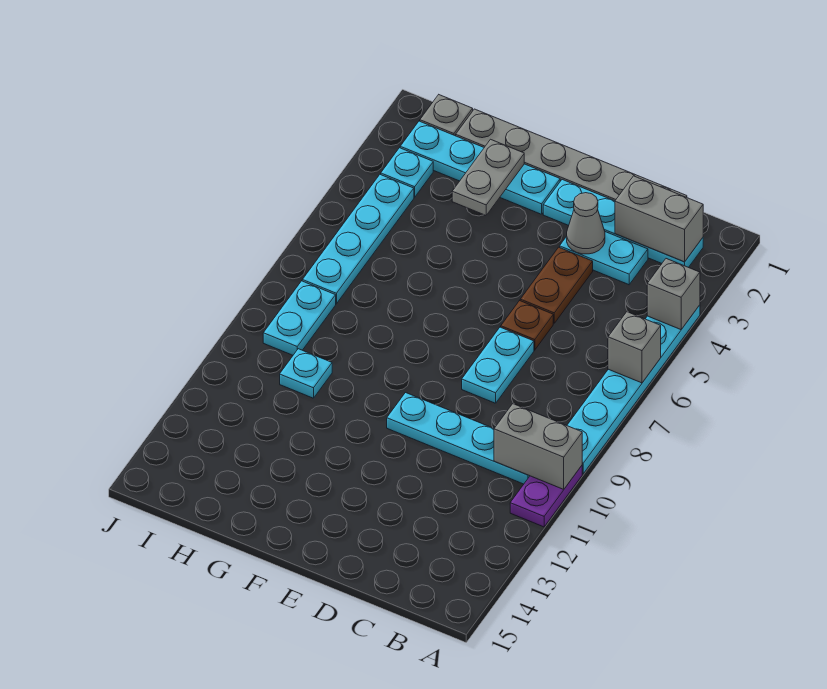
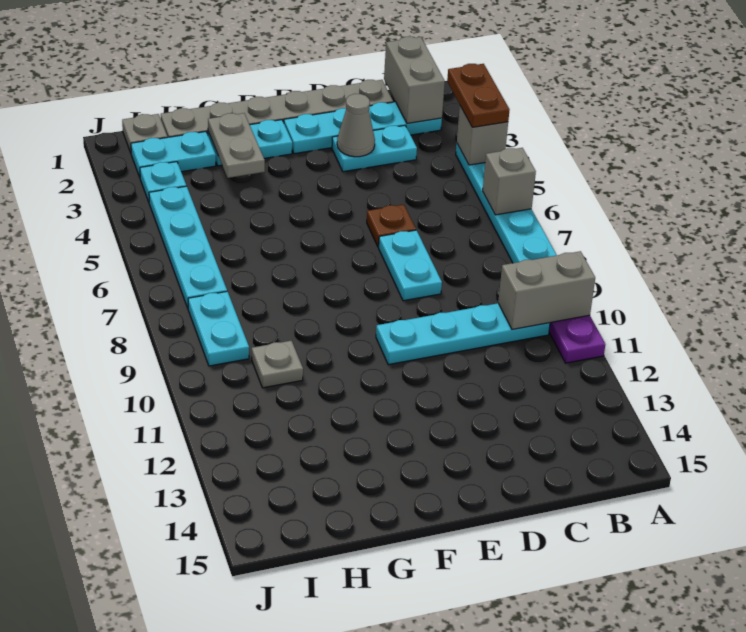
grey brick B2:C2 level 2 -> grey brick B1:B2 level 2
brown plate D4:D5 level 1 -> brown plate A3:A4 level 3
cyan plate H10 level 1 -> grey plate H10 level 1

